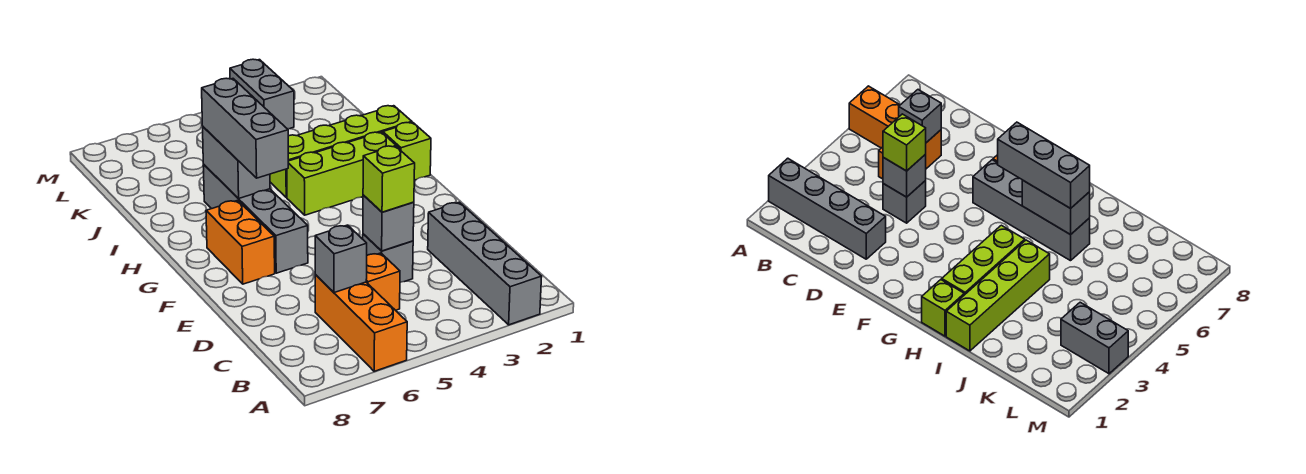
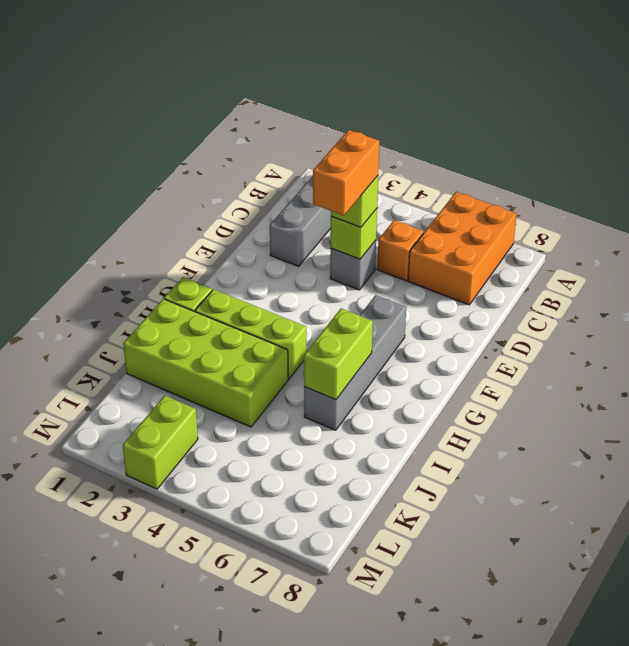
orange brick A6:C6 level 1 -> orange brick A6:C7 level 1
grey brick C6 level 2 -> none
grey brick D4 level 2 -> lime brick D4 level 2
orange brick F7:G7 level 1 -> orange brick D4:E4 level 4
grey brick G6:I6 level 3 -> none
grey brick H6:I6 level 2 -> lime brick H6:I6 level 2
lime brick I1:I4 level 1 -> lime brick I1:J4 level 1
grey brick L3:M3 level 1 -> lime brick L3:M3 level 1

